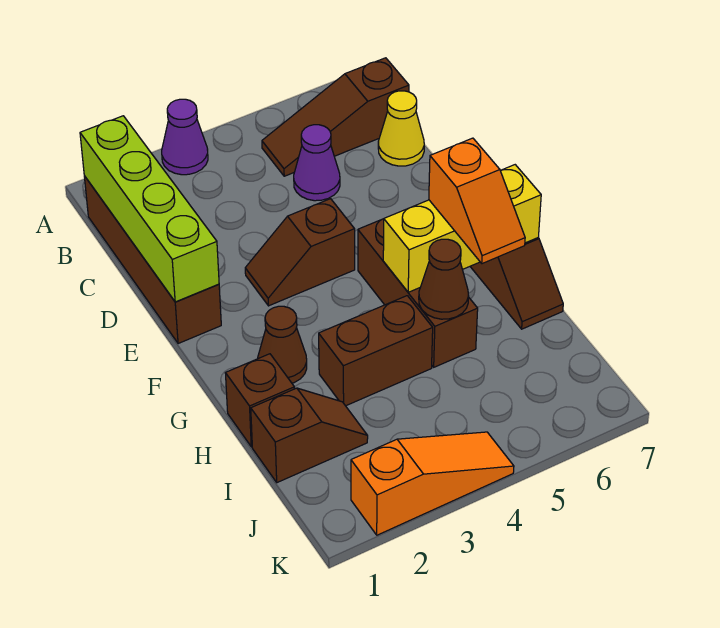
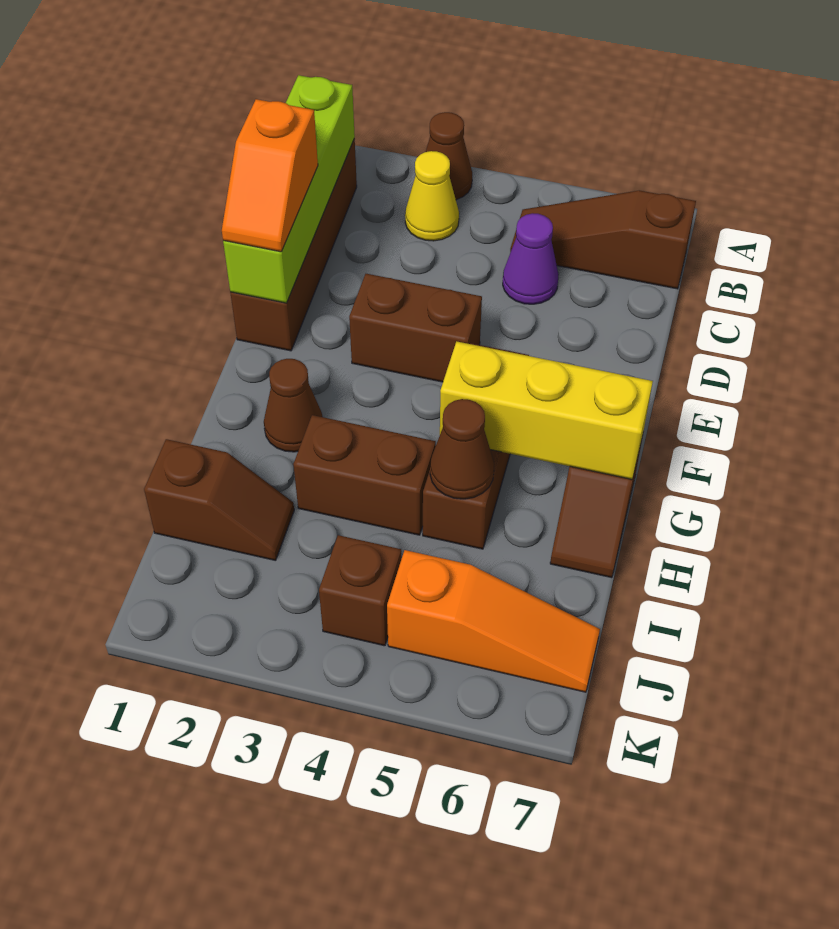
purple cone A3 level 1 -> brown cone A3 level 1
yellow cone C7 level 1 -> yellow cone B3 level 1
brown slope E3:E4 level 1 top 4 -> brown brick E3:E4 level 1
orange slope G6:H6 level 3 top G -> orange slope D1:E1 level 3 top D
brown brick H1 level 1 -> brown brick J4 level 1
orange slope K2:K4 level 1 top 2 -> orange slope J5:J7 level 1 top 5

